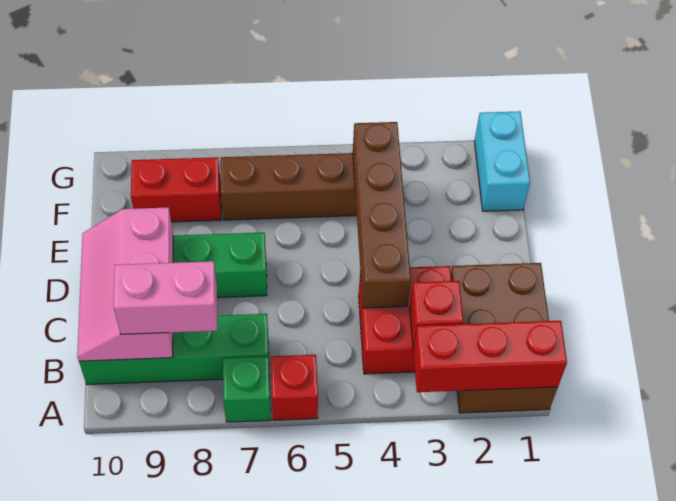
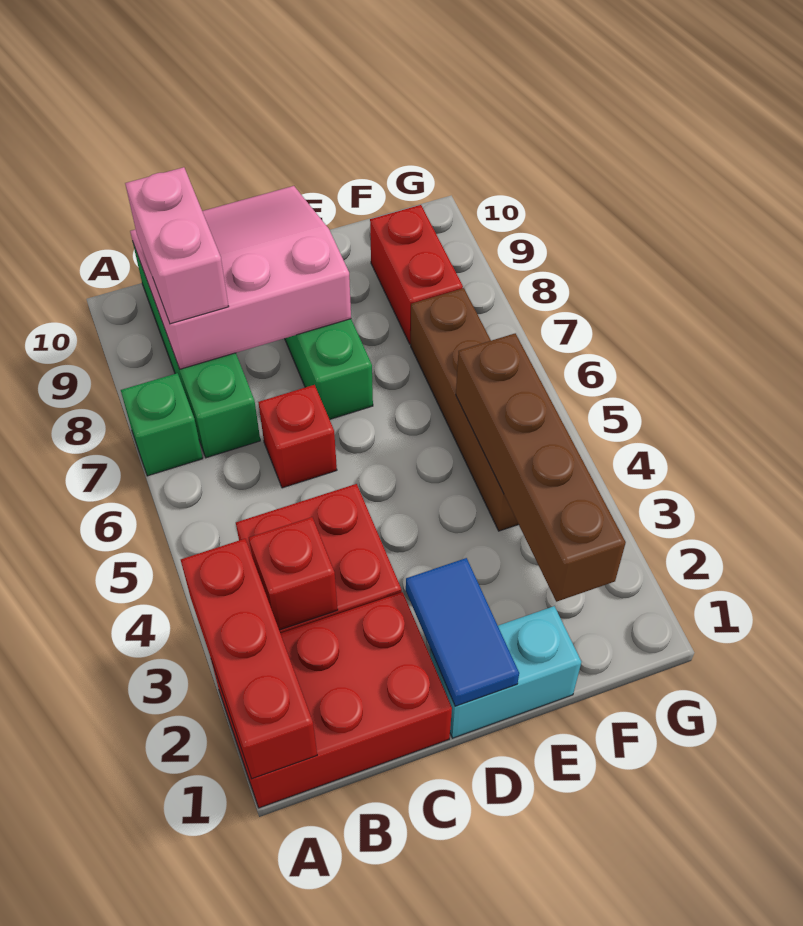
brown brick A1:C2 level 1 -> red brick A1:C2 level 1
red brick A6 level 1 -> red brick C6 level 1
pink slope B9:D10 level 2 top 9 -> pink slope B8:D10 level 2 top 8
brown brick C4:F4 level 2 -> brown brick F2:F5 level 2
none -> blue tile D1:D2 level 2
cyan brick F1:G1 level 1 -> cyan brick D1:E1 level 1

